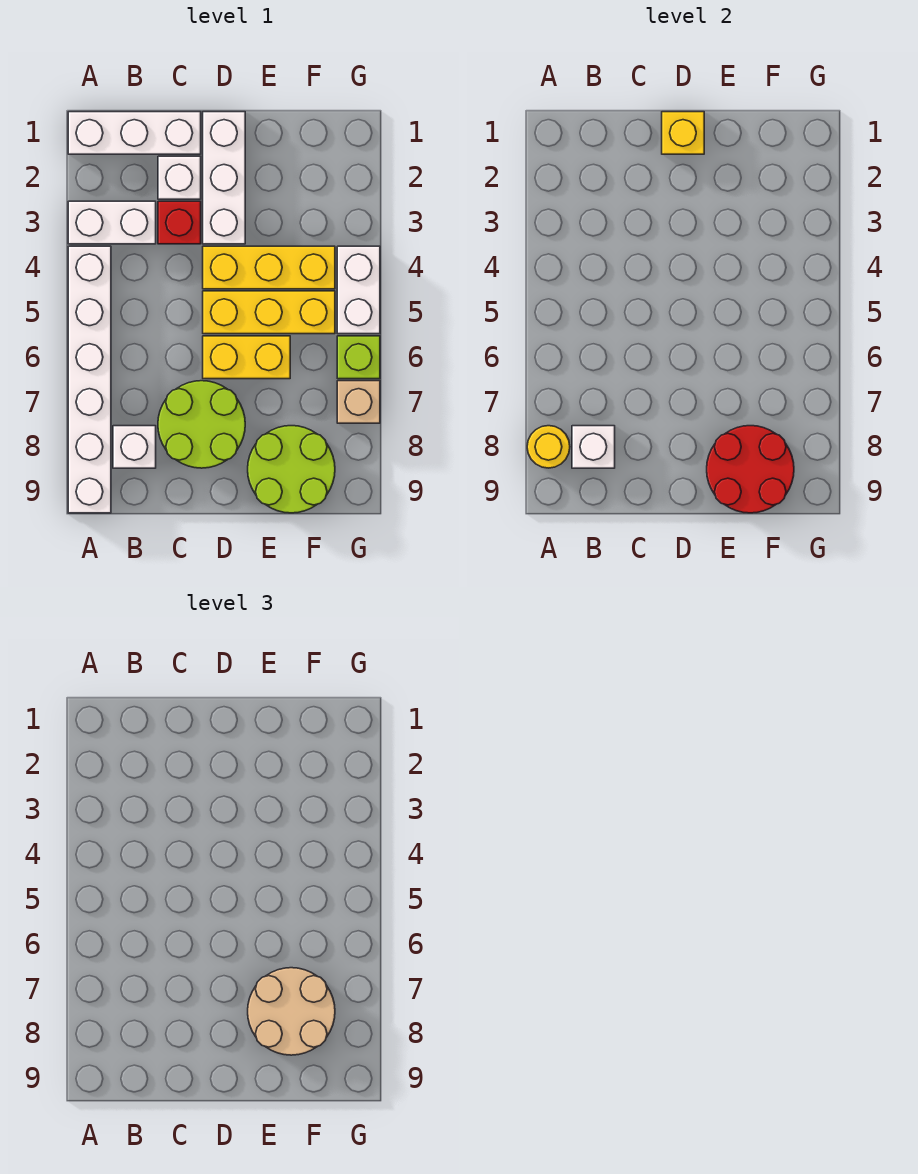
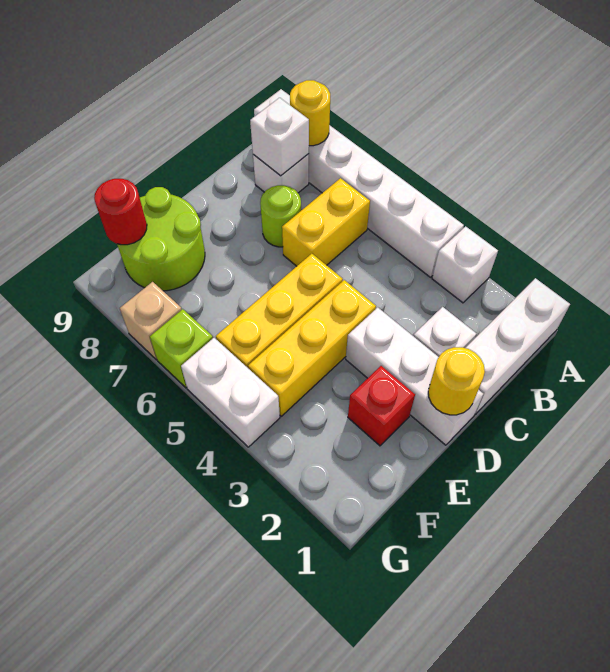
white brick A3:B3 level 1 -> white brick A3 level 1
red brick C3 level 1 -> red brick E2 level 1
lime round brick C7:D8 level 1 -> lime round brick C7 level 1
yellow brick D1 level 2 -> yellow round brick D1 level 2
yellow brick D6:E6 level 1 -> yellow brick B6:C6 level 1
tan round brick E7:F8 level 3 -> none
red round brick E8:F9 level 2 -> red round brick F9 level 2

